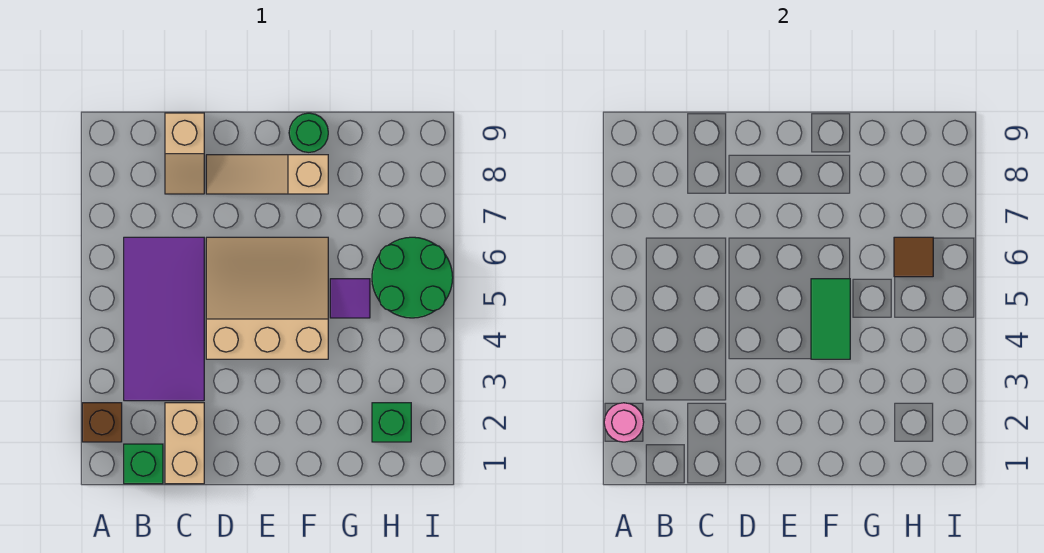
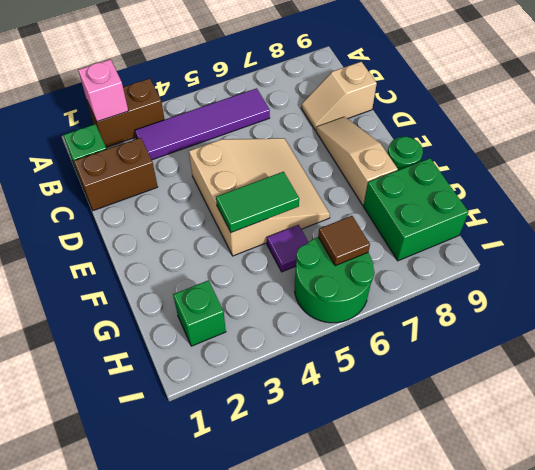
brown brick A2 level 1 -> brown brick A2:A3 level 1
pink round brick A2 level 2 -> pink brick A2 level 2
purple tile B3:C6 level 1 -> purple tile B3:B6 level 1
tan brick C1:C2 level 1 -> brown brick C1:C2 level 1
none -> green brick G8:H9 level 1

